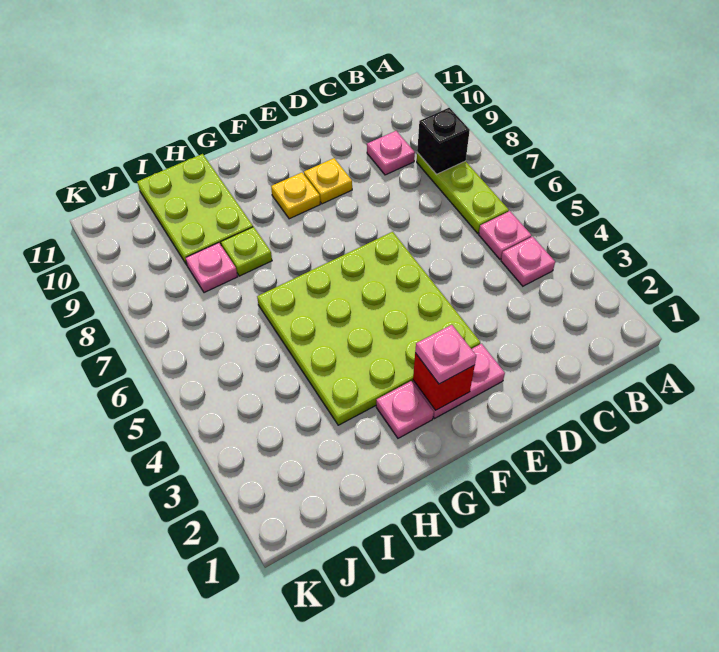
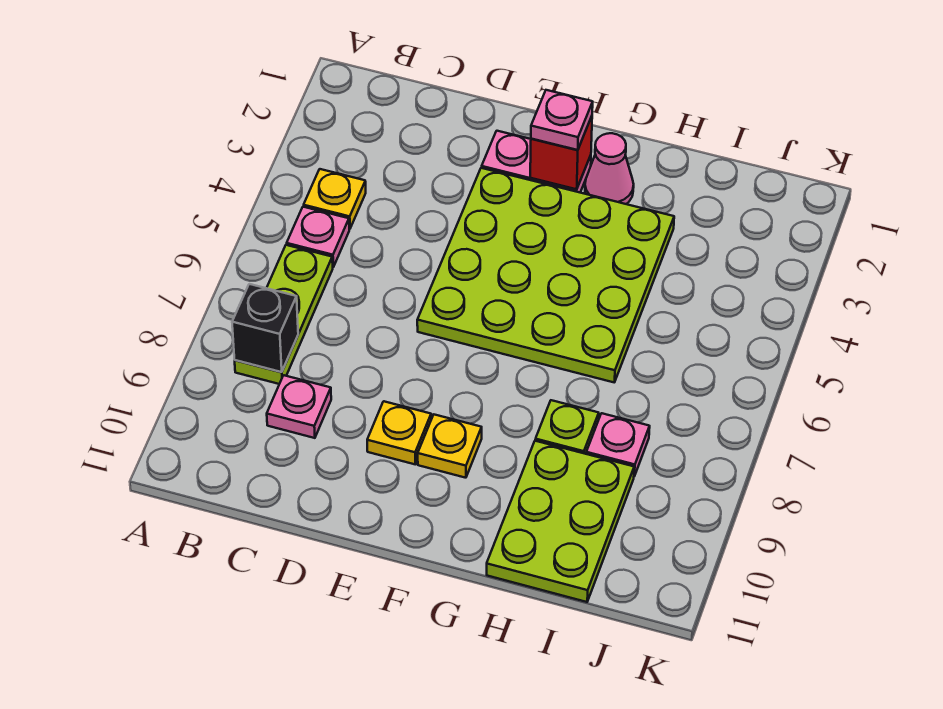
pink plate B4 level 1 -> yellow plate B4 level 1
pink plate G2 level 1 -> pink cone G2 level 1

